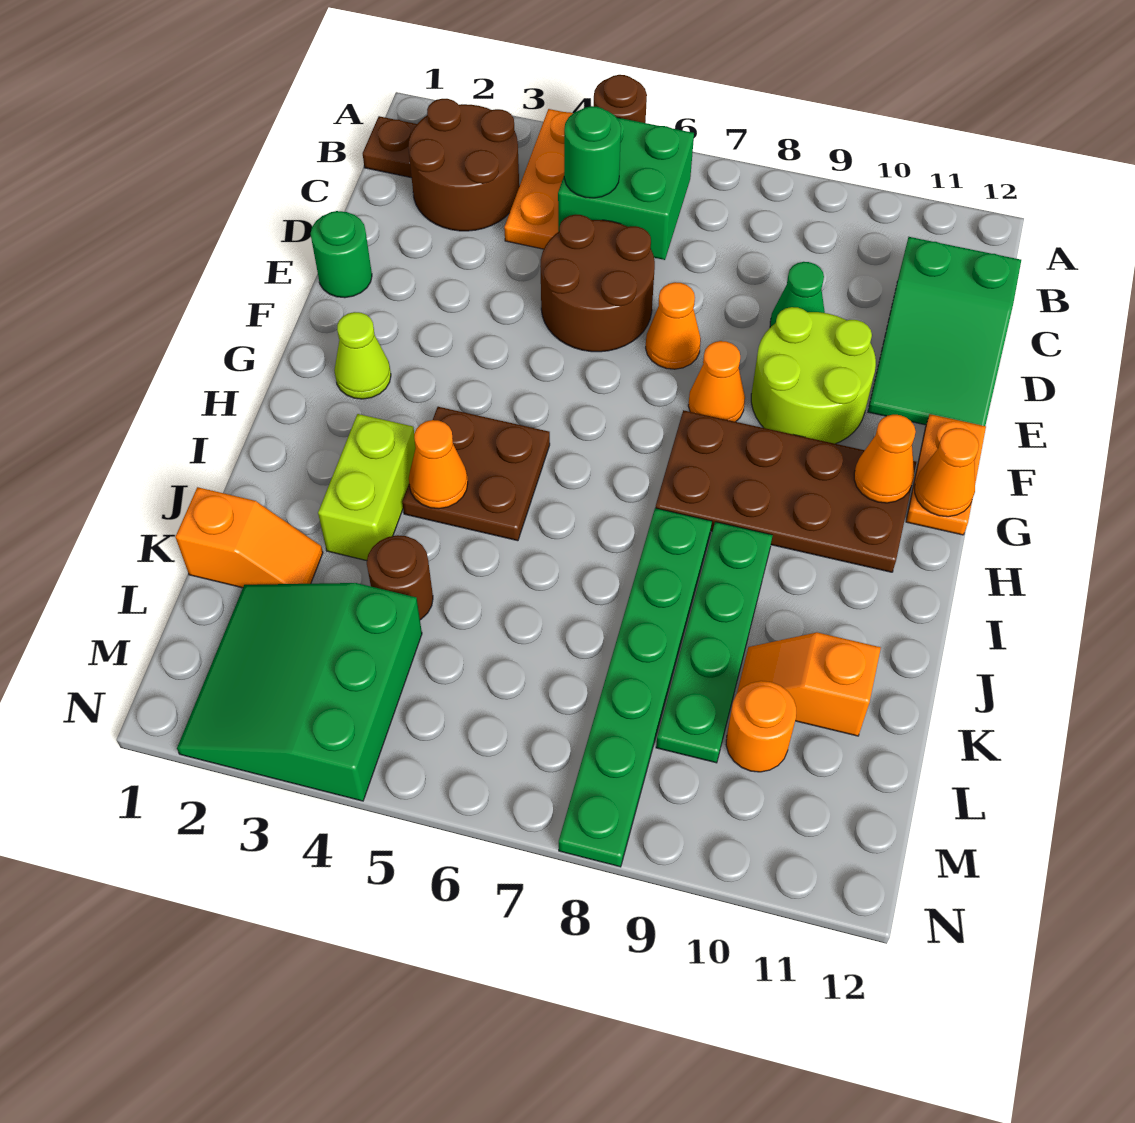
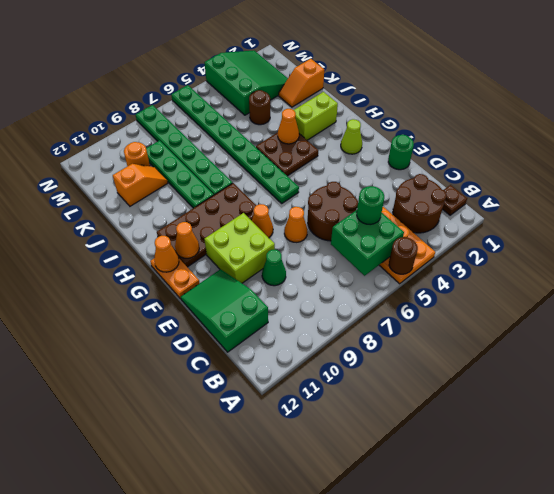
lime round brick E9:F10 level 1 -> lime brick E9:F10 level 1
none -> green plate G6:N6 level 1
lime brick I3:J3 level 1 -> lime brick I2:I3 level 1

